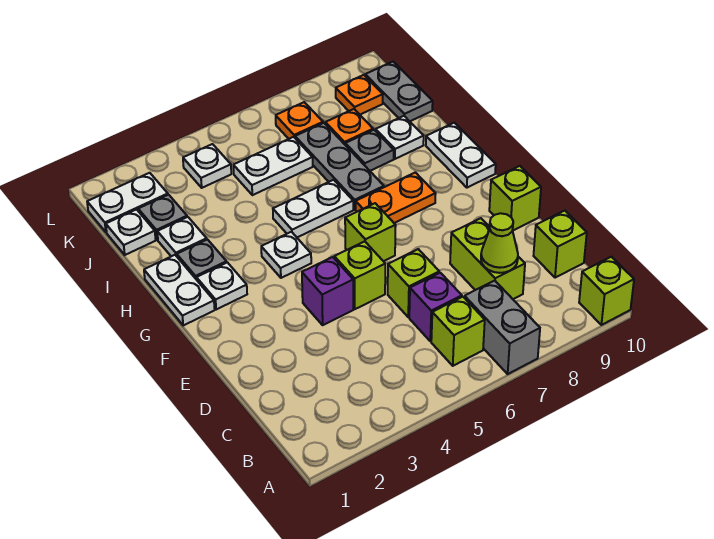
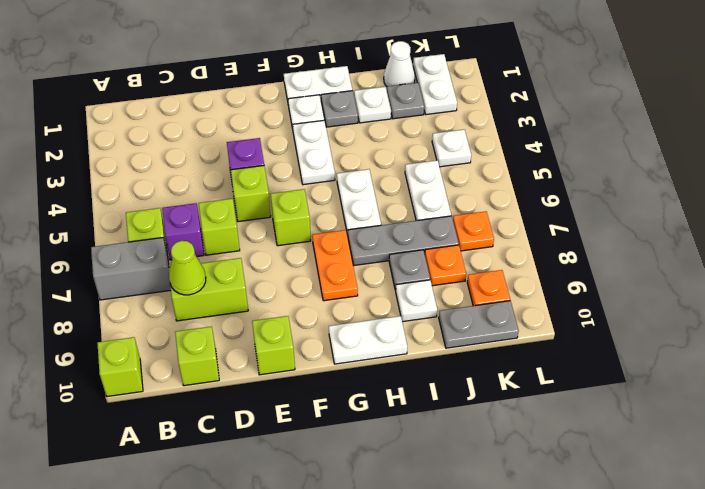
white plate G4 level 1 -> white plate G3:G4 level 1
white plate J1 level 1 -> white cone J1 level 1

